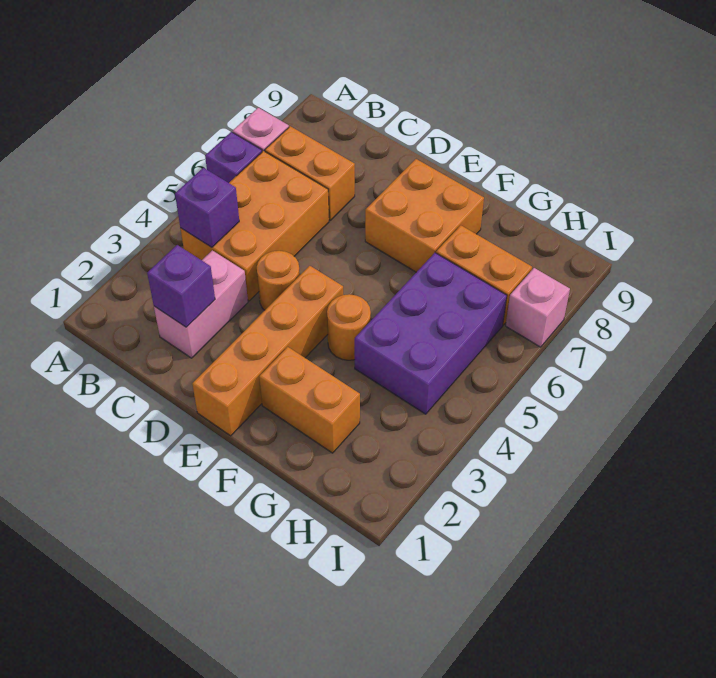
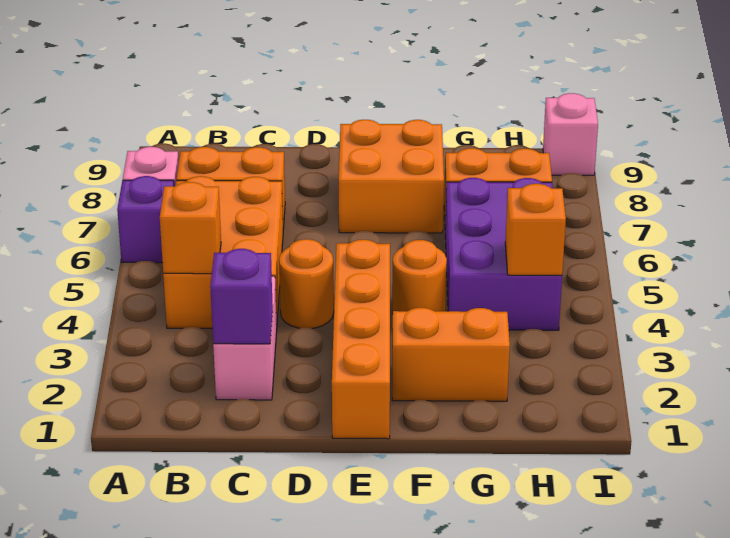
purple brick B4 level 2 -> orange brick B4 level 2
none -> orange brick H4 level 2
pink brick I7 level 1 -> pink brick I9 level 1

